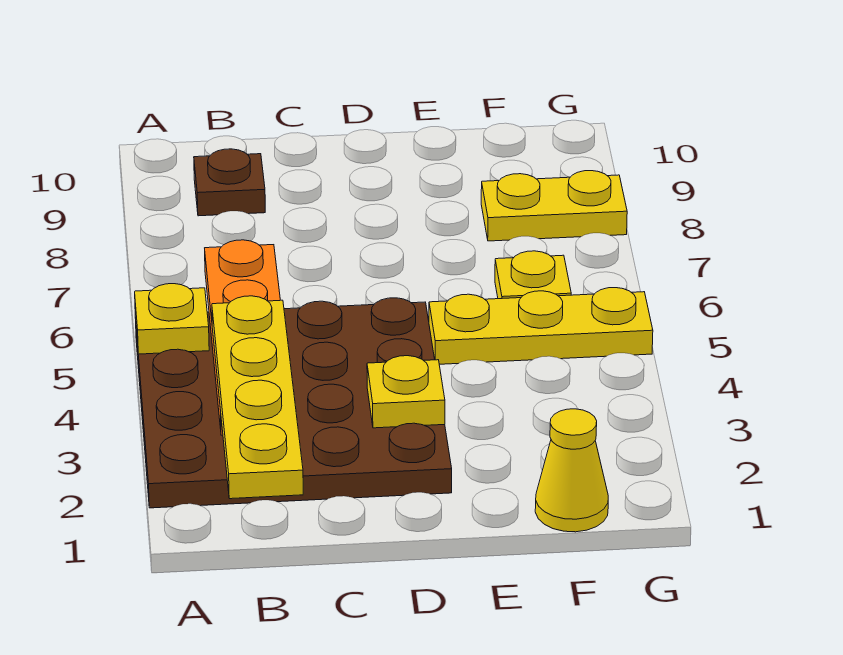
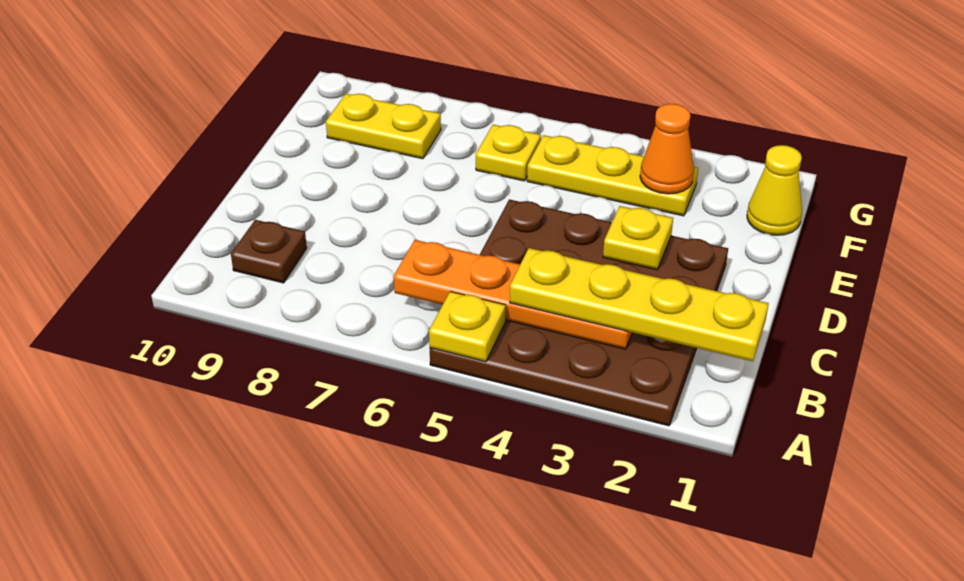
yellow plate E5:G5 level 1 -> yellow plate F3:F5 level 1
none -> orange cone F3 level 2
yellow plate F8:G8 level 1 -> yellow plate F8:F9 level 1

